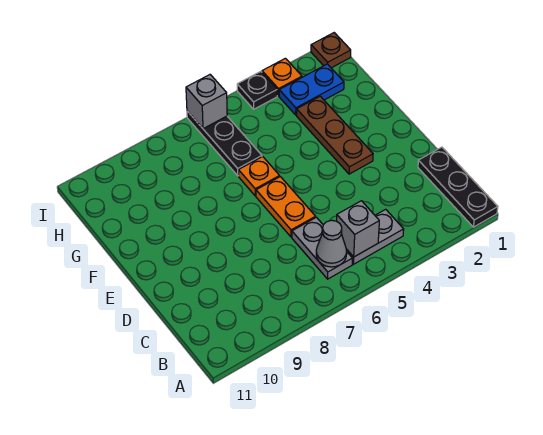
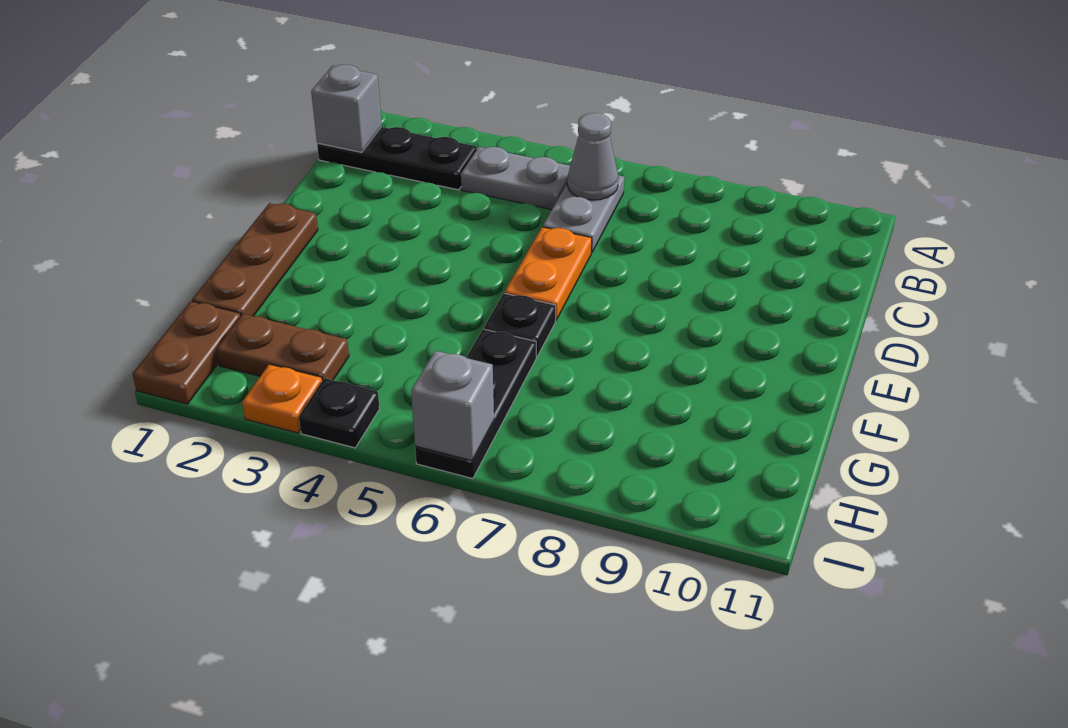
black plate A1:C1 level 1 -> black plate B1:B3 level 1
grey brick B5 level 2 -> grey brick B1 level 2
brown plate E3:G3 level 1 -> brown plate E1:G1 level 1
orange plate F6 level 1 -> black plate F6 level 1
blue plate H2:H3 level 1 -> brown plate H2:H3 level 1
brown plate I1 level 1 -> brown plate H1:I1 level 1

